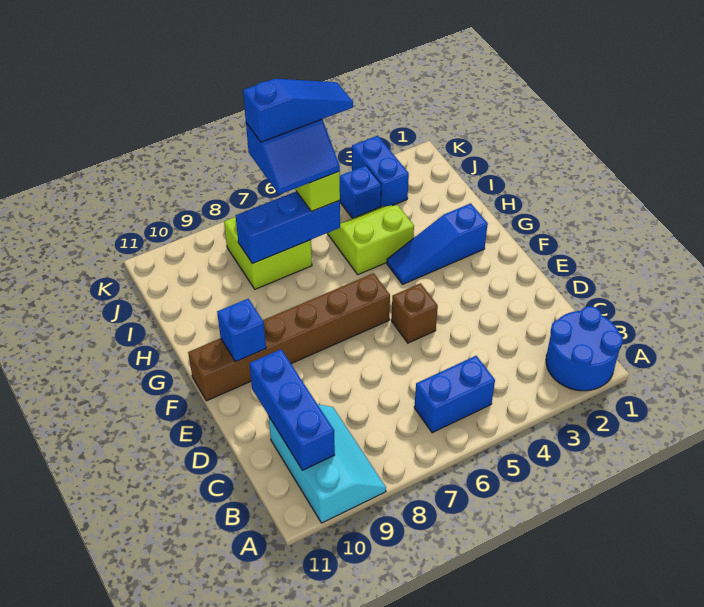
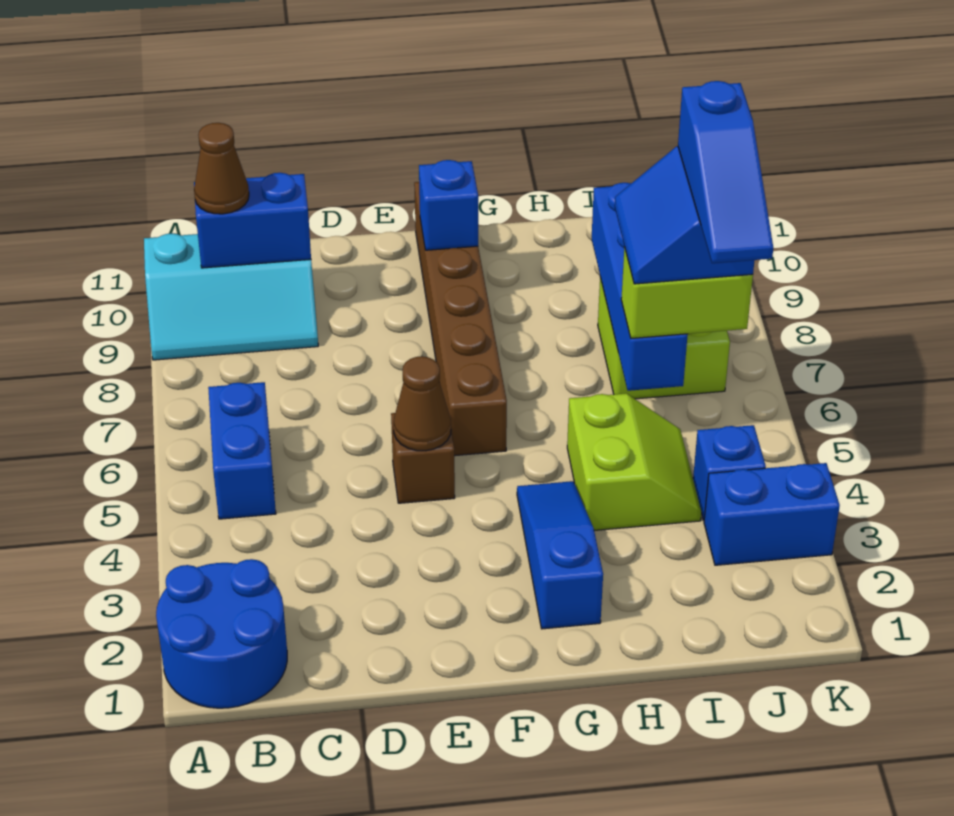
blue brick B10:D10 level 2 -> blue brick B10:C10 level 2
none -> brown cone B10 level 3
none -> brown cone E5 level 2
blue brick I6:I8 level 2 -> blue brick I6:I9 level 2

